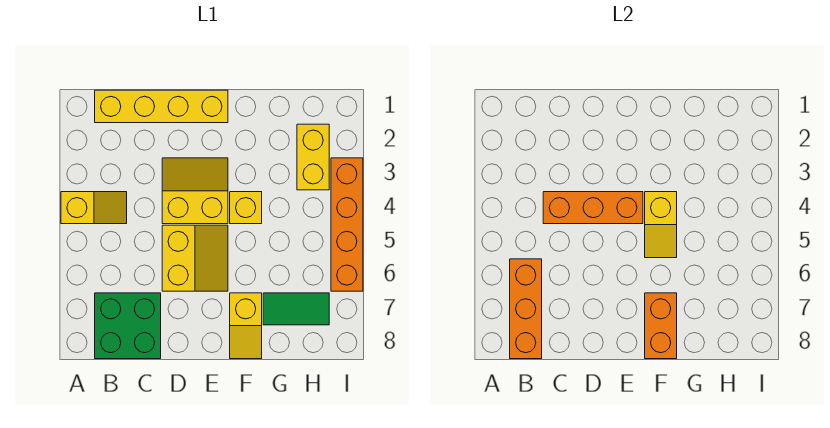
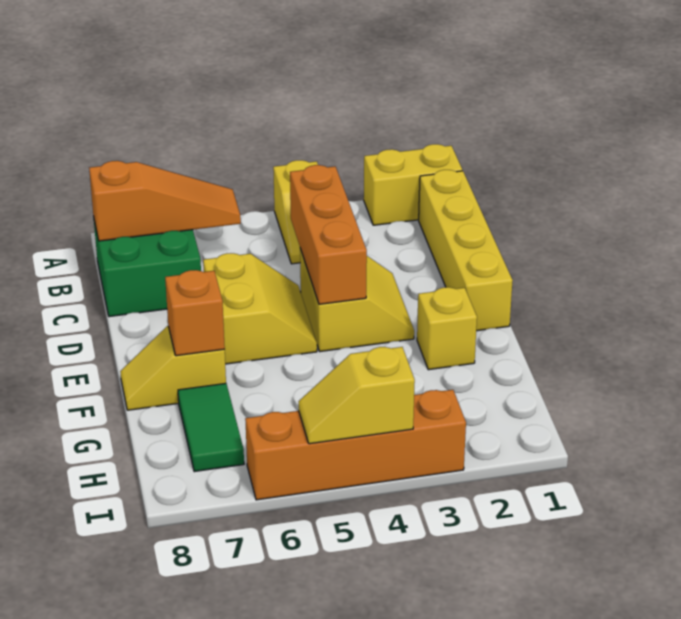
orange brick B6:B8 level 2 -> orange slope B6:B8 level 2 top 8
yellow slope D5:E6 level 1 top D -> yellow slope D5:E6 level 1 top 6
yellow brick F4 level 1 -> yellow brick F2 level 1
yellow slope F4:F5 level 2 top 4 -> yellow slope I4:I5 level 2 top 4
orange brick F7:F8 level 2 -> orange brick F7 level 2
yellow brick H2:H3 level 1 -> yellow brick A1:A2 level 1

